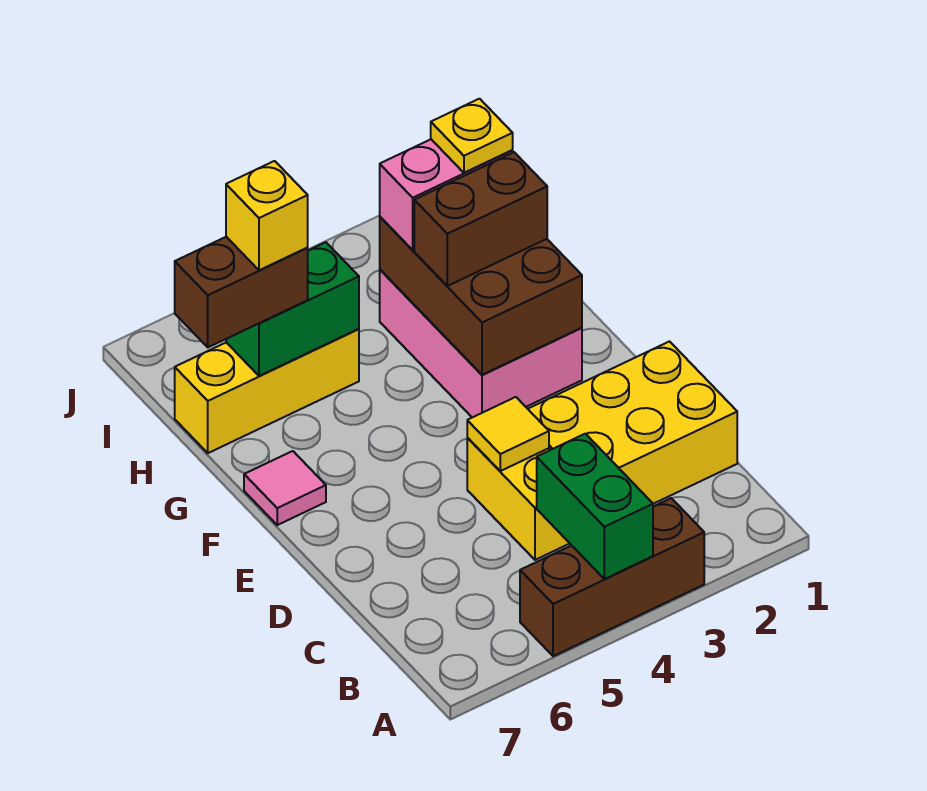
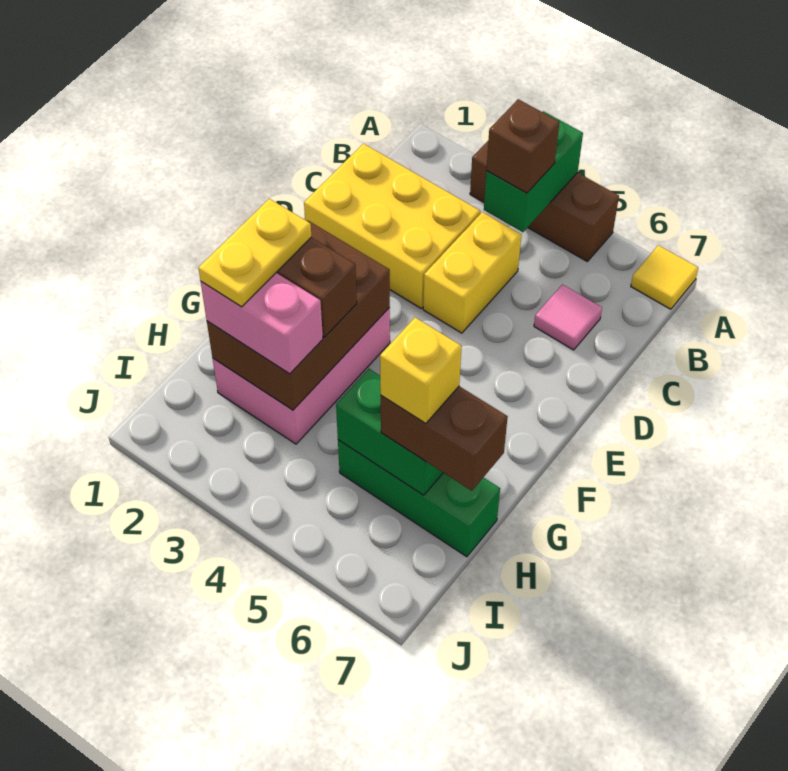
none -> brown brick B4 level 3
yellow tile D4 level 2 -> yellow tile A7 level 1
pink tile F7 level 1 -> pink tile C6 level 1
yellow plate H2 level 4 -> yellow plate G2:H2 level 4
yellow brick H5:H7 level 1 -> green brick H5:H7 level 1

